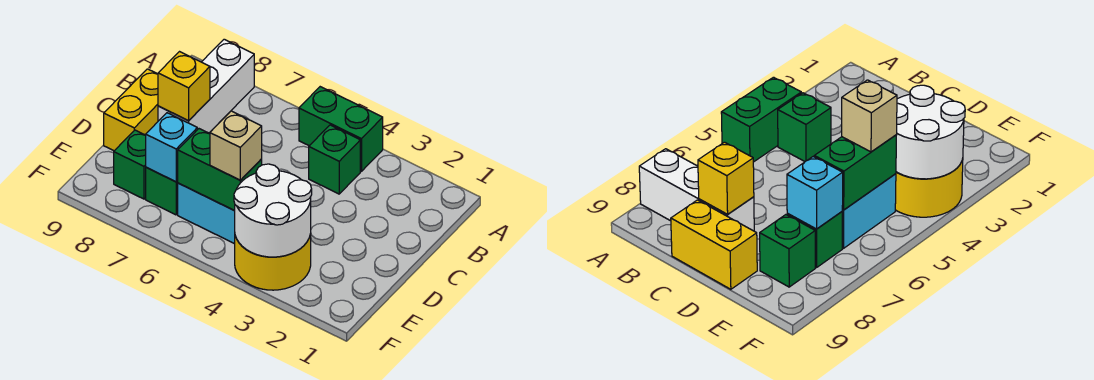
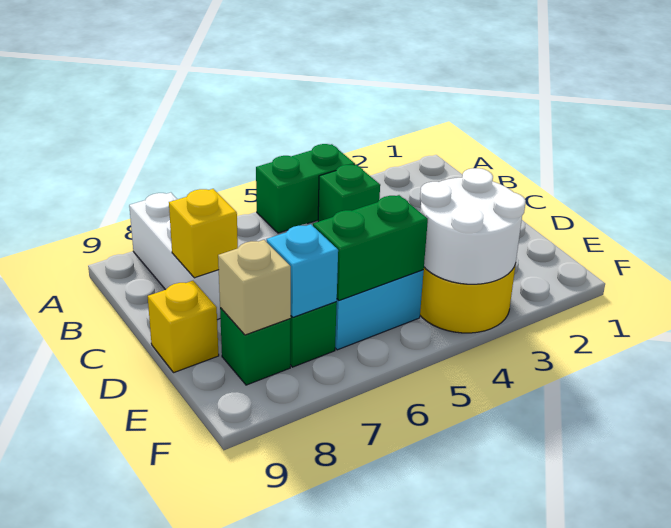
yellow brick C9:D9 level 1 -> yellow brick D9 level 1
tan brick E5 level 3 -> tan brick E8 level 2

